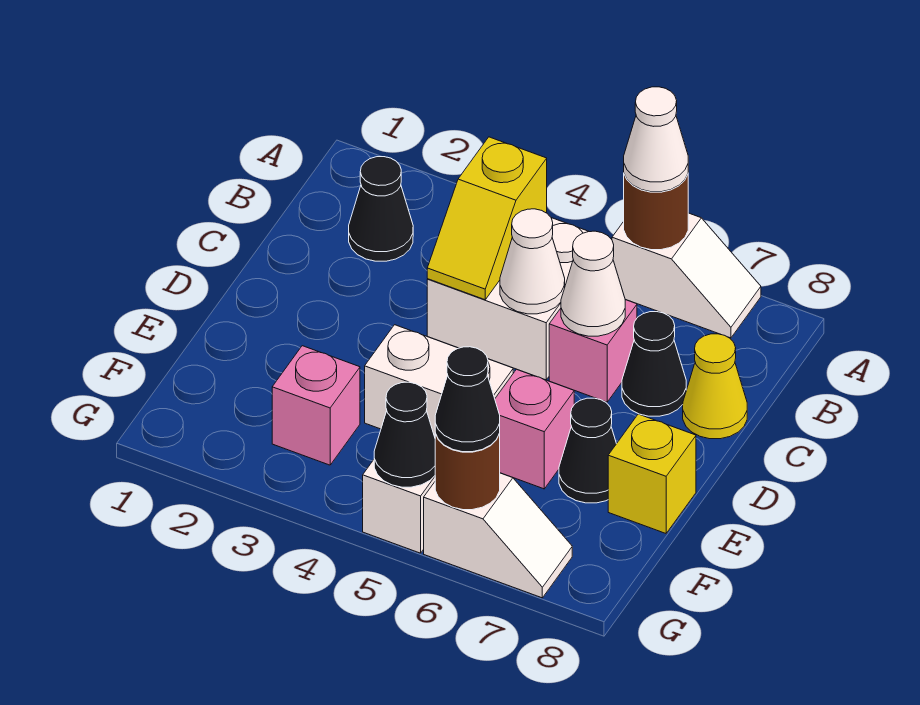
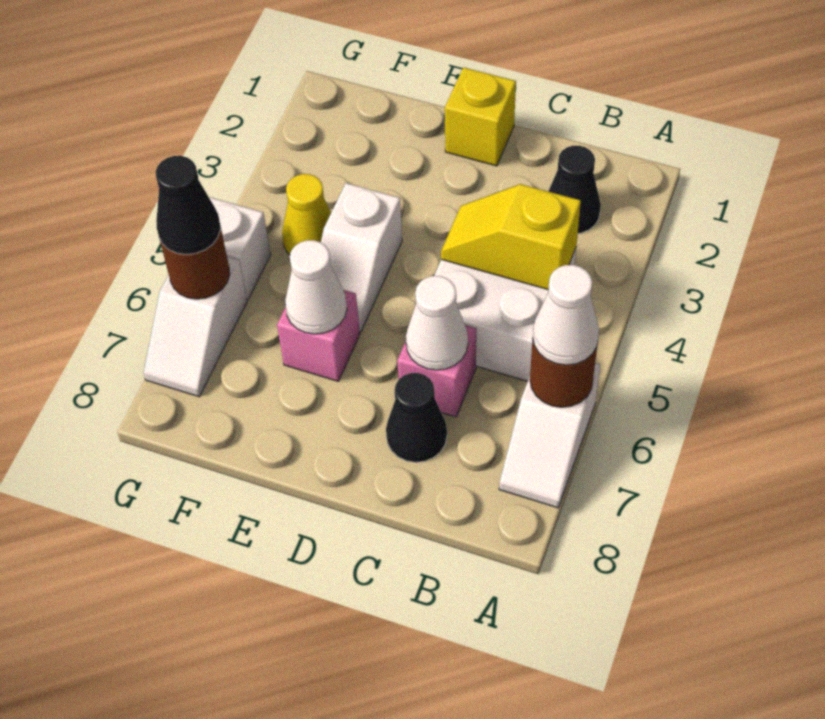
white cone C5 level 2 -> white cone E6 level 2
yellow cone C8 level 1 -> yellow cone F4 level 1
white brick E4:E5 level 1 -> white slope E4:E5 level 1 top 4
black cone E7 level 1 -> none
yellow brick E8 level 1 -> yellow brick D1 level 1
pink brick F3 level 1 -> none
black cone G5 level 2 -> none

